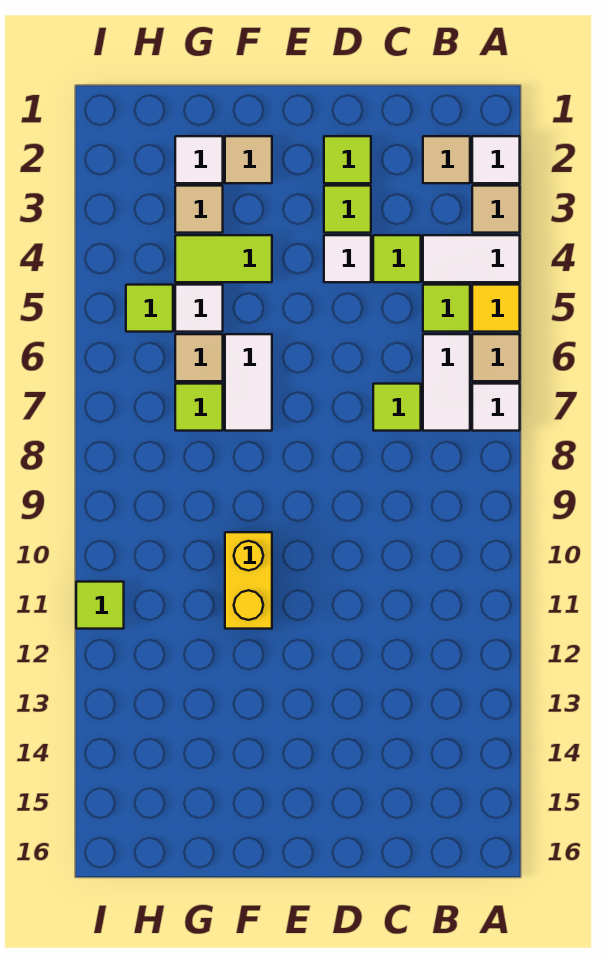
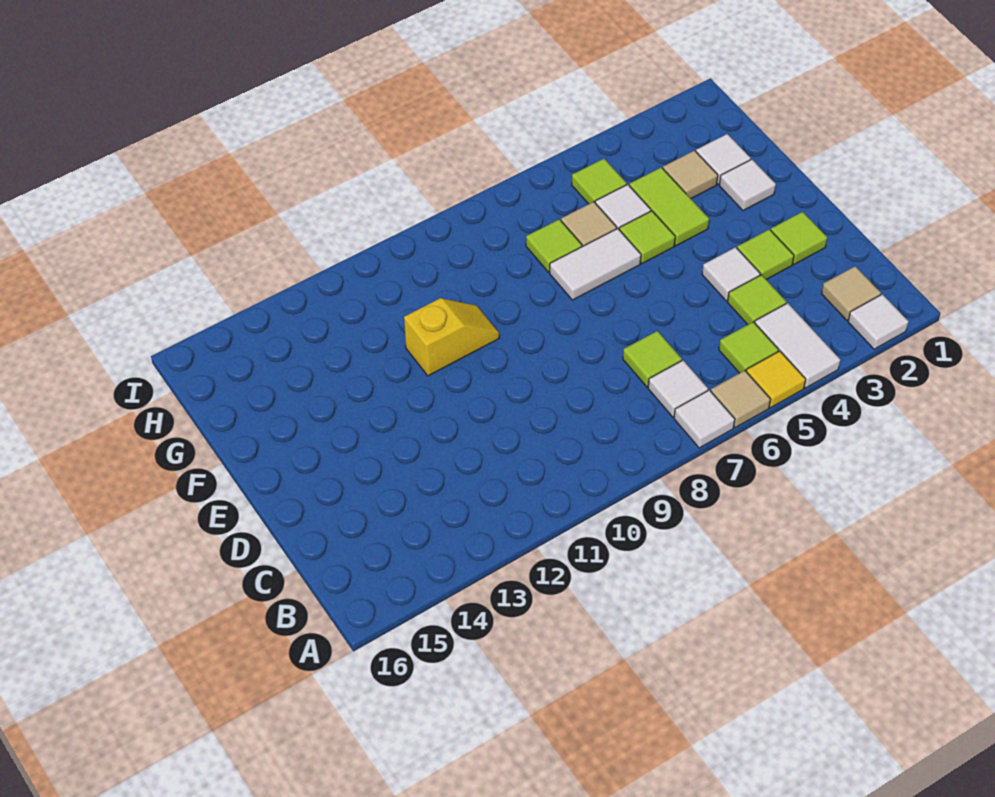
tan tile A3 level 1 -> none
white tile B6:B7 level 1 -> white tile B7 level 1
tan tile F2 level 1 -> white tile F2 level 1
yellow brick F10:F11 level 1 -> yellow slope F10:F11 level 1 top 11
lime tile I11 level 1 -> lime tile F5 level 1

